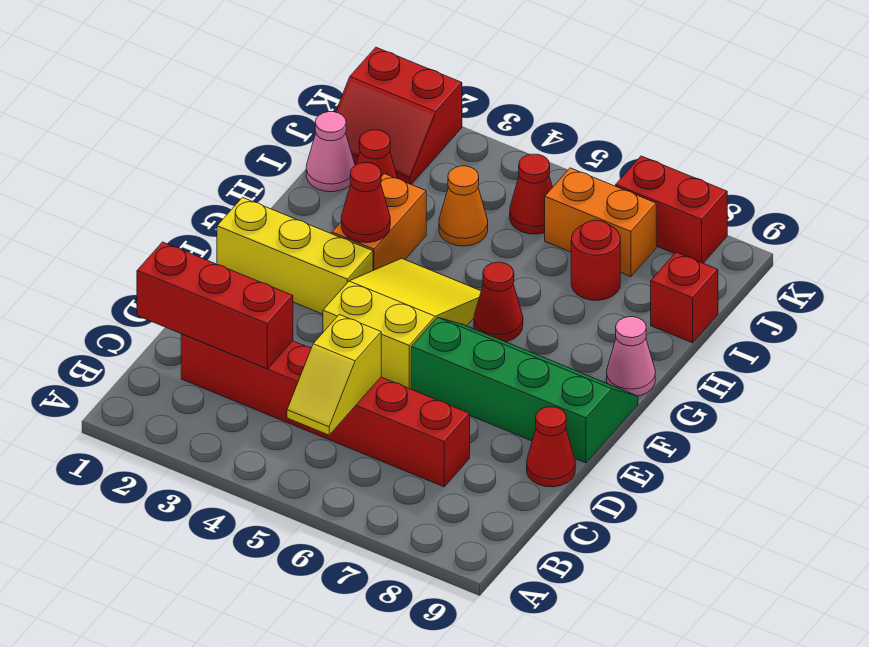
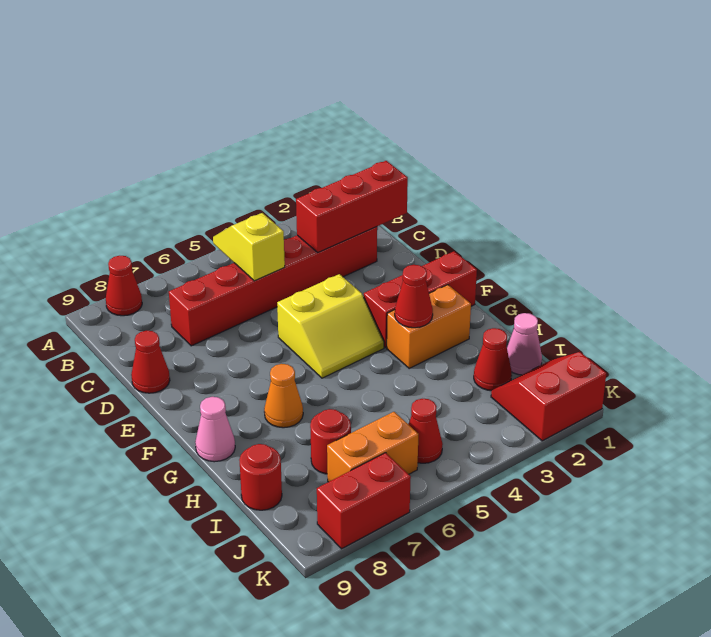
yellow slope E4:G5 level 1 top E -> yellow slope E4:F5 level 1 top E
green slope E6:F9 level 1 top E -> none
yellow brick F1:F3 level 1 -> red brick F1:F3 level 1
orange brick G3:H3 level 1 -> orange brick G2:G3 level 1
red cone G6 level 1 -> red cone A8 level 1
orange cone I4 level 1 -> orange cone G7 level 1
red brick I9 level 1 -> red round brick I9 level 1

